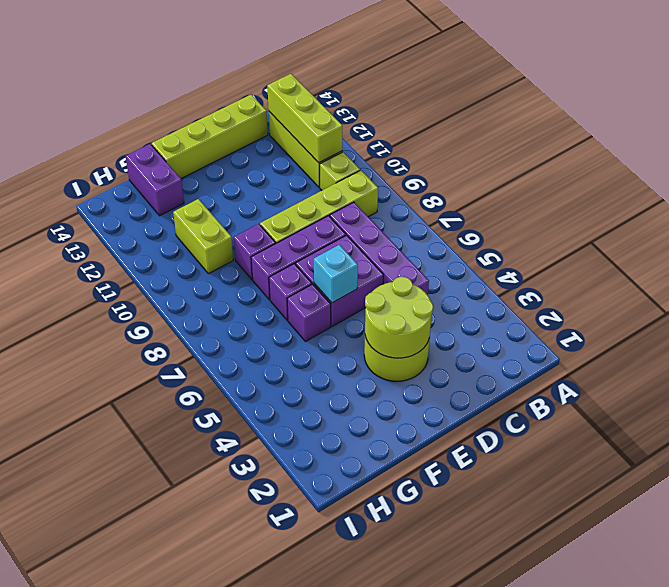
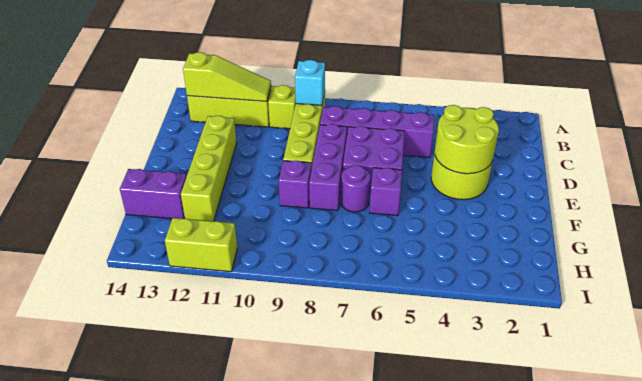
lime brick B11:B13 level 2 -> lime slope B11:B13 level 2 top 13
lime brick C14:F14 level 1 -> lime brick D12:G12 level 1
cyan brick E6 level 2 -> cyan brick B9 level 2
purple brick F7 level 1 -> purple round brick F7 level 1
lime brick G10:G11 level 1 -> lime brick I11:I12 level 1

